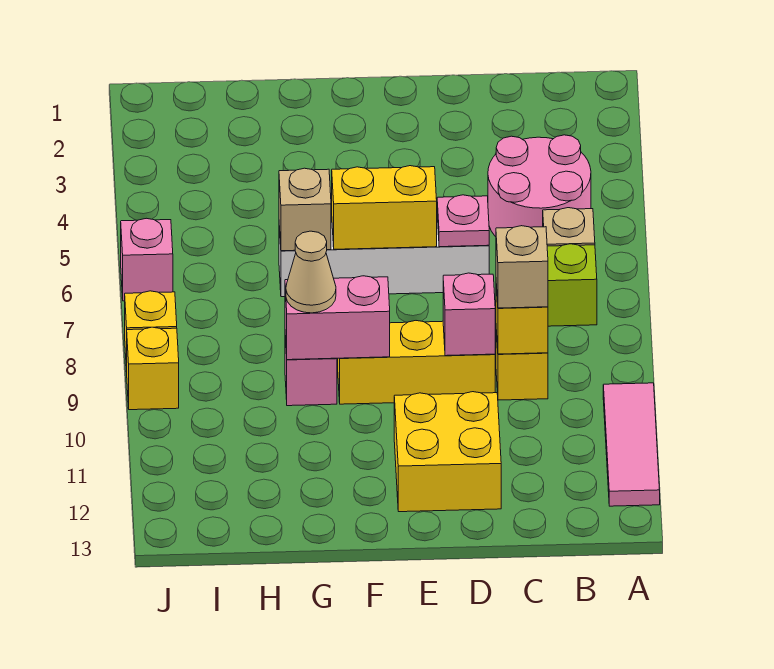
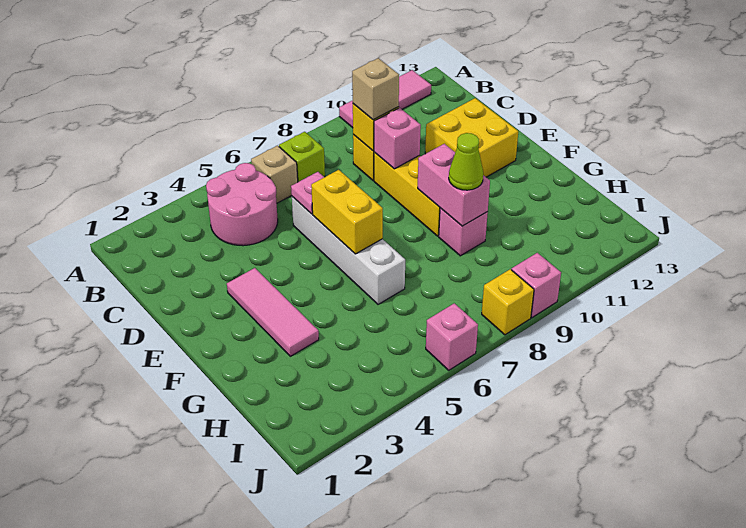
none -> pink tile E3:G3 level 1
tan brick G6 level 2 -> none
tan cone G9 level 3 -> lime cone G9 level 3
yellow brick J9 level 1 -> pink brick J9 level 1

